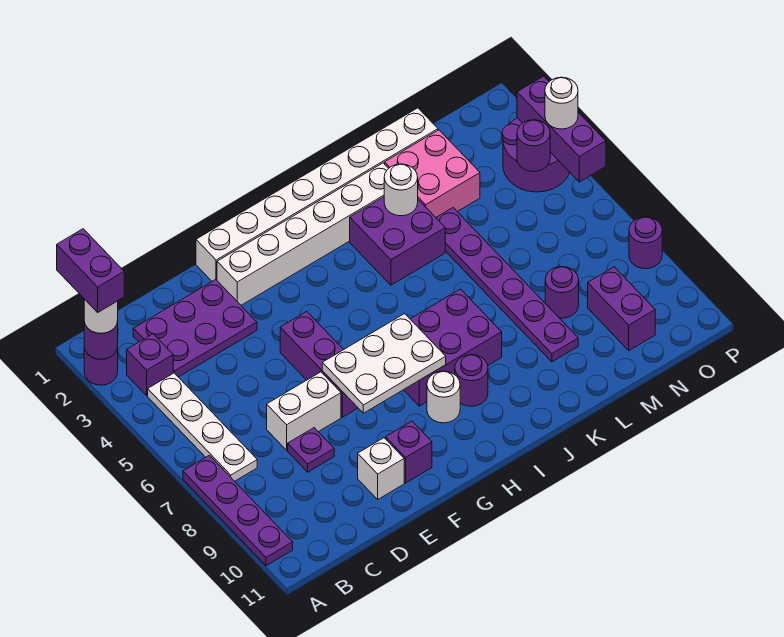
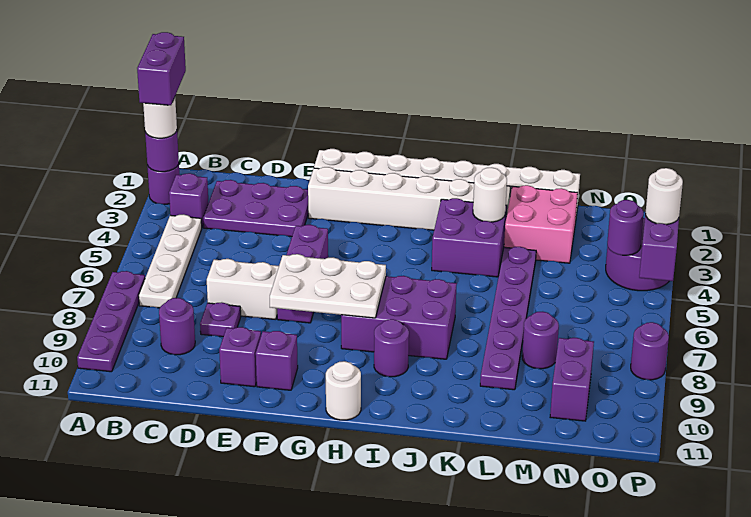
none -> purple round brick C9 level 1
white brick E10 level 1 -> purple brick E10 level 1
white round brick H9 level 1 -> white round brick H11 level 1

